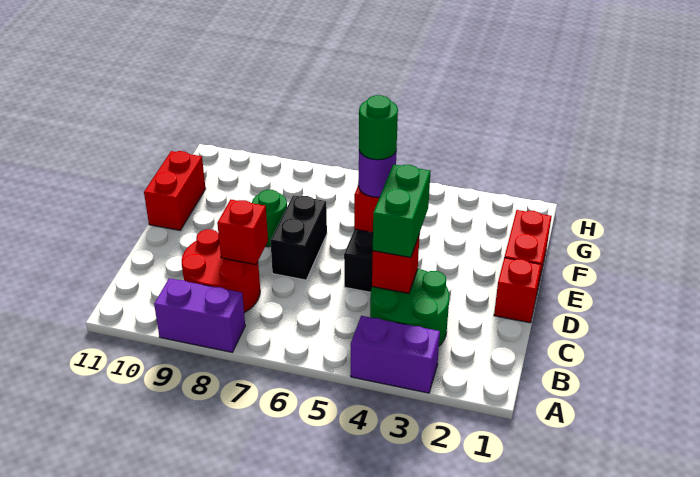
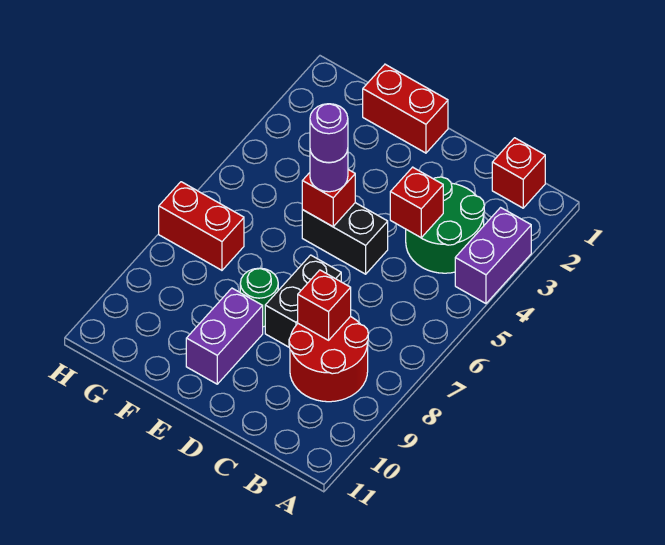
purple brick A8:A9 level 1 -> purple brick E9:E10 level 1
green brick C4:D4 level 3 -> none
red brick D1 level 1 -> red brick B1 level 1
black brick D7:E7 level 1 -> black brick D7:D8 level 1
green round brick E5 level 4 -> purple round brick E5 level 4
red brick E11:F11 level 1 -> red brick G7:H7 level 1

